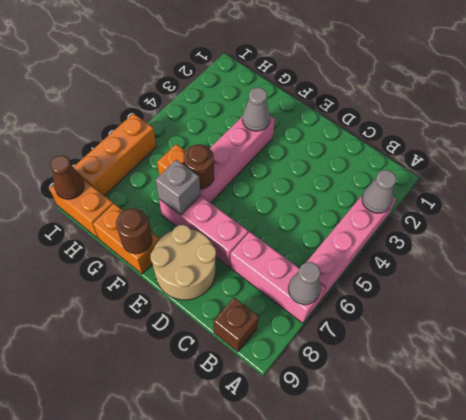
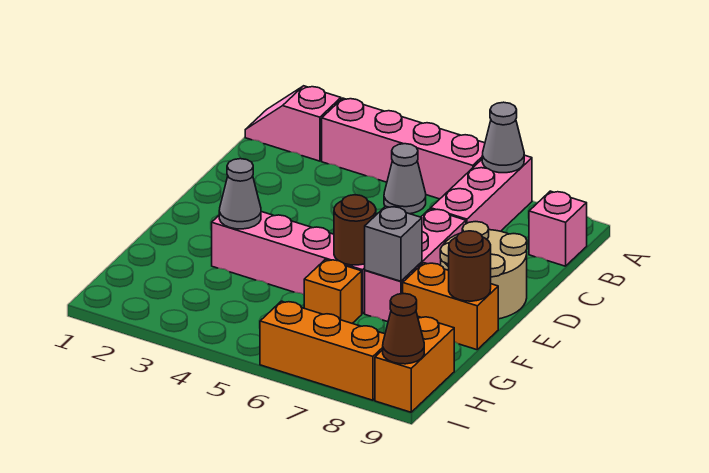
none -> pink slope A1:A2 level 1 top 2
grey cone A3 level 2 -> grey cone B5 level 1
brown brick B9 level 1 -> pink brick B9 level 1
orange brick F9:G9 level 1 -> orange brick F8:F9 level 1

